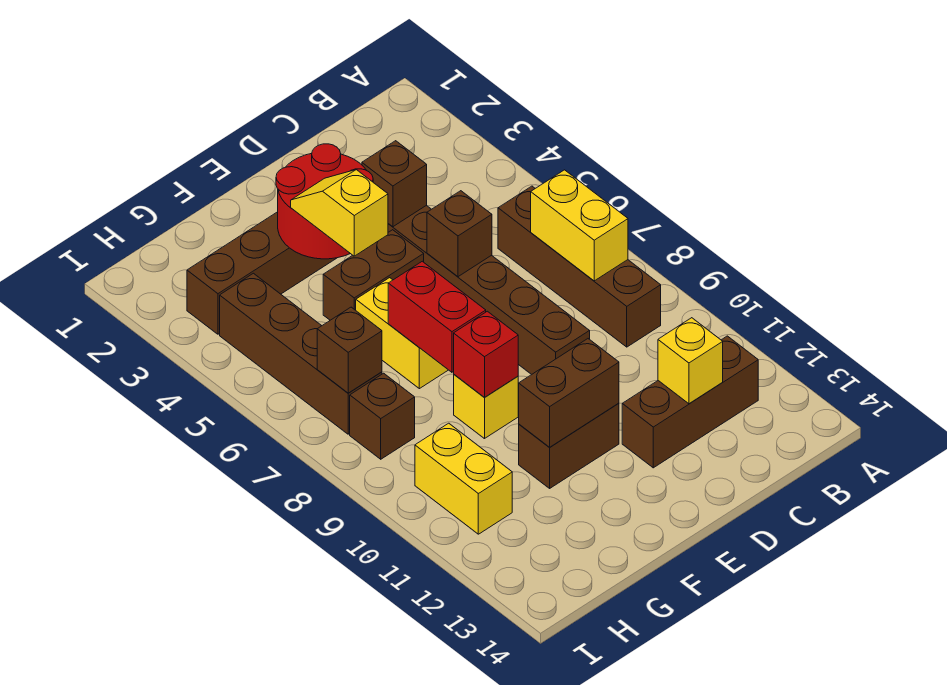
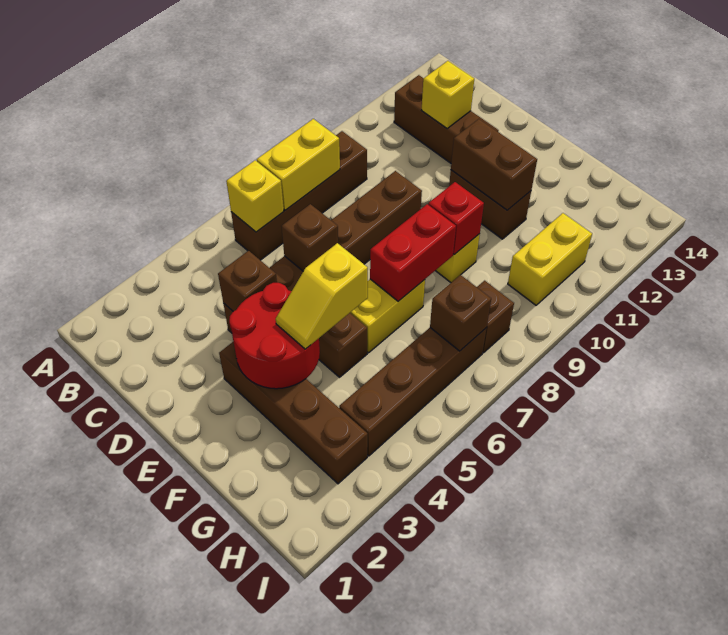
none -> yellow brick B6 level 2

